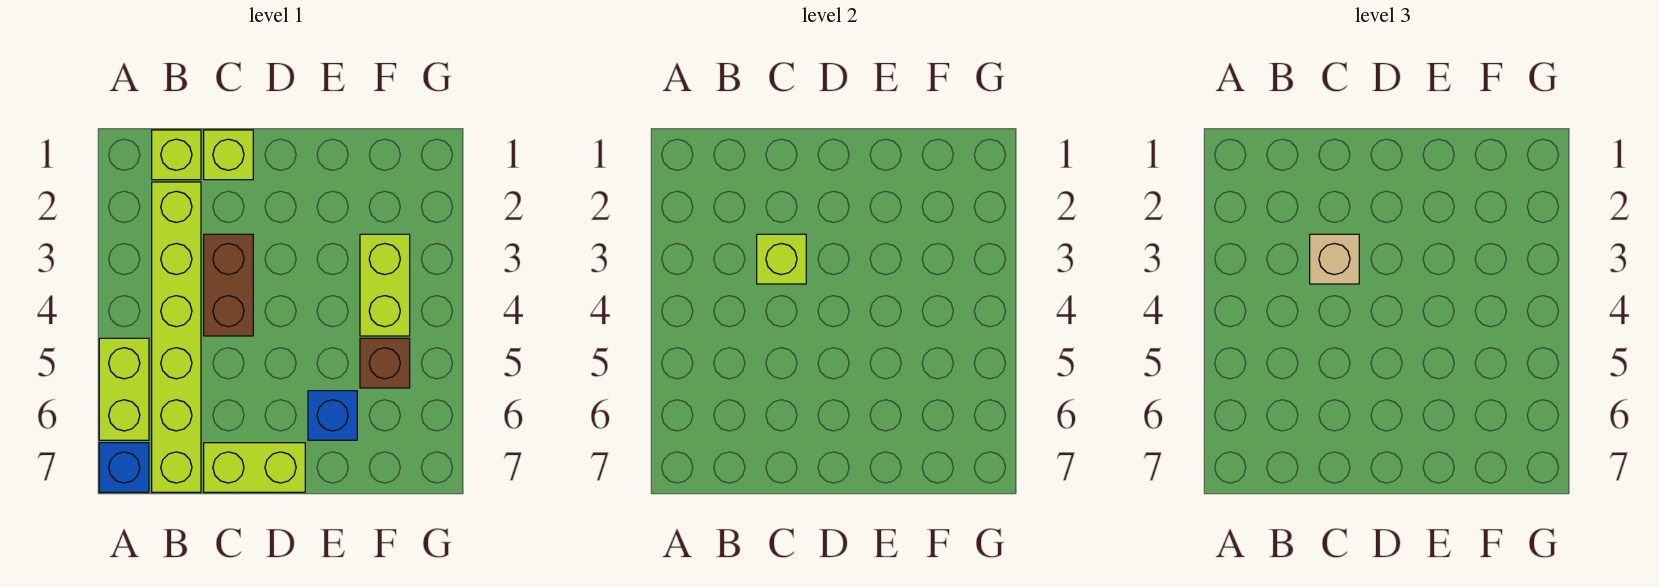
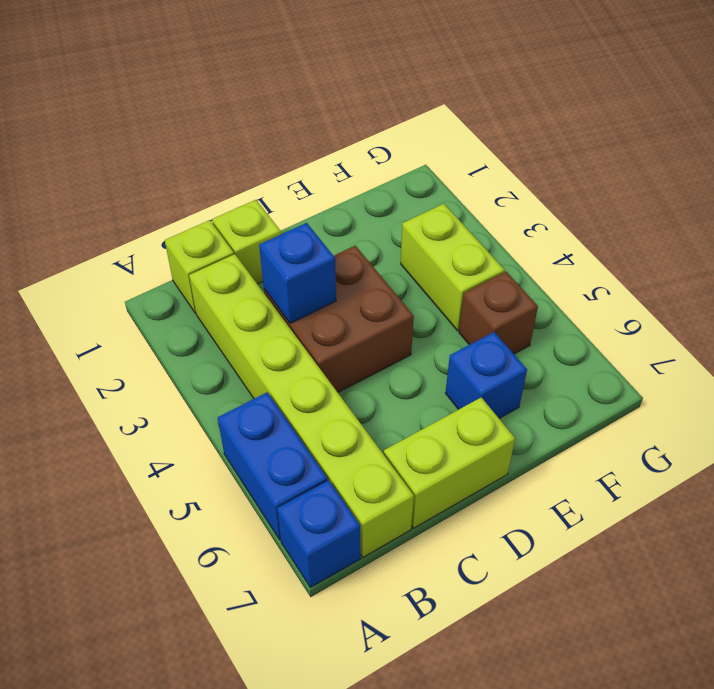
lime brick A5:A6 level 1 -> blue brick A5:A6 level 1
brown brick C3:C4 level 1 -> brown brick C3:D4 level 1
lime brick C3 level 2 -> blue brick C3 level 2
tan brick C3 level 3 -> none

